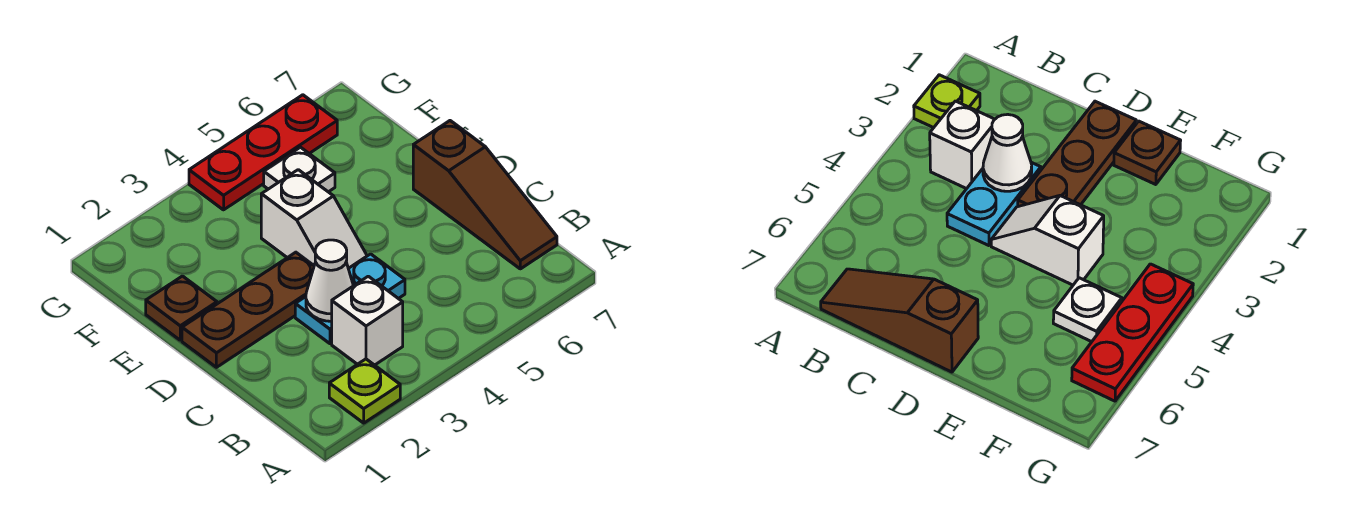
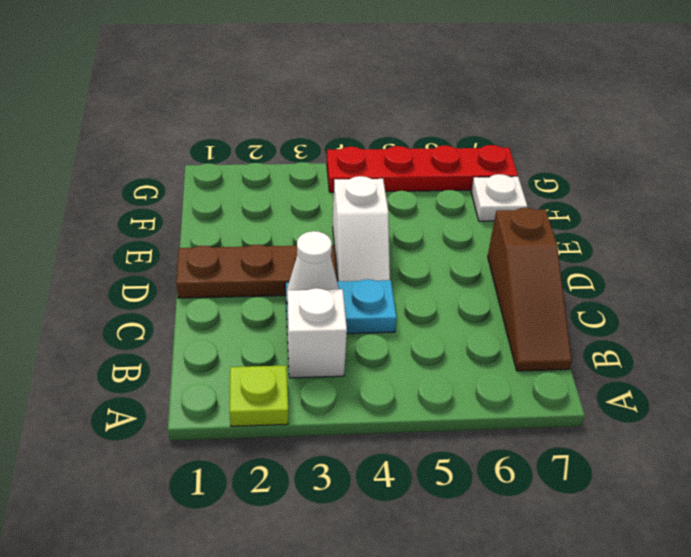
brown plate E1 level 1 -> none
white plate F5 level 1 -> white plate F7 level 1
red plate G4:G6 level 1 -> red plate G4:G7 level 1

